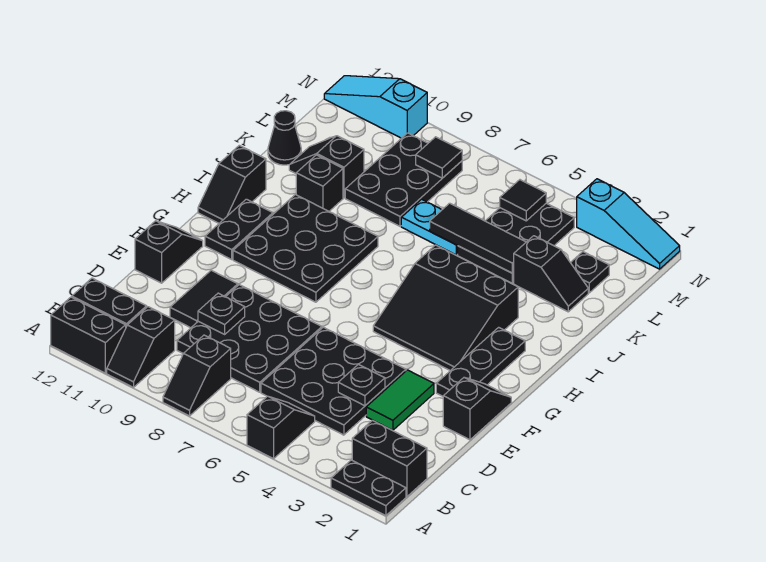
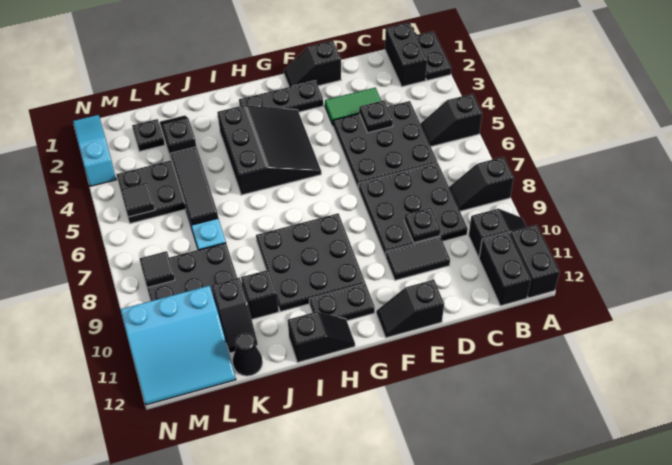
black slope A8:B8 level 1 top B -> black slope A8:B8 level 1 top A
cyan slope N10:N12 level 1 top 10 -> cyan slope L10:N12 level 1 top 10

